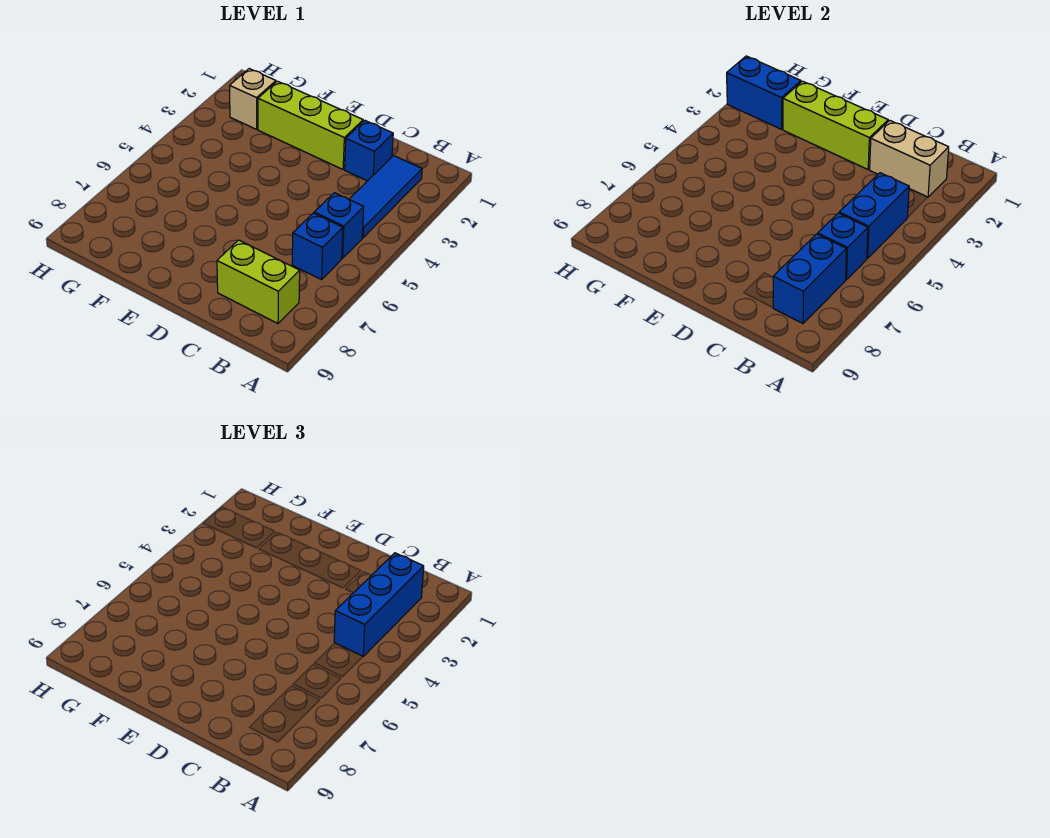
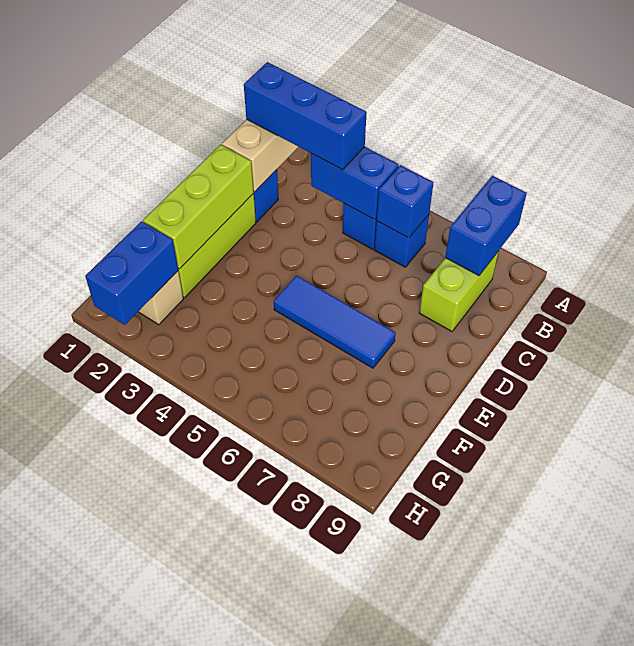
blue tile B2:B4 level 1 -> blue tile E5:E7 level 1
blue brick B7:B8 level 2 -> blue brick A8:B8 level 2

